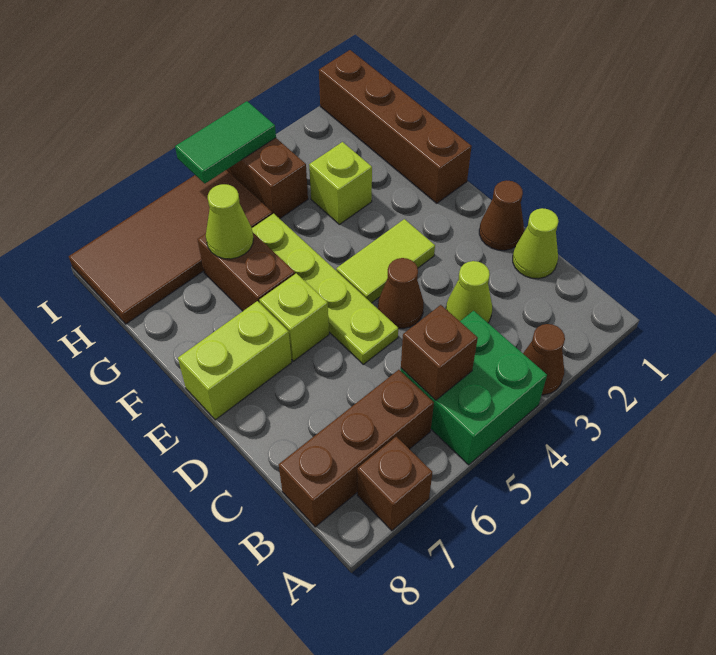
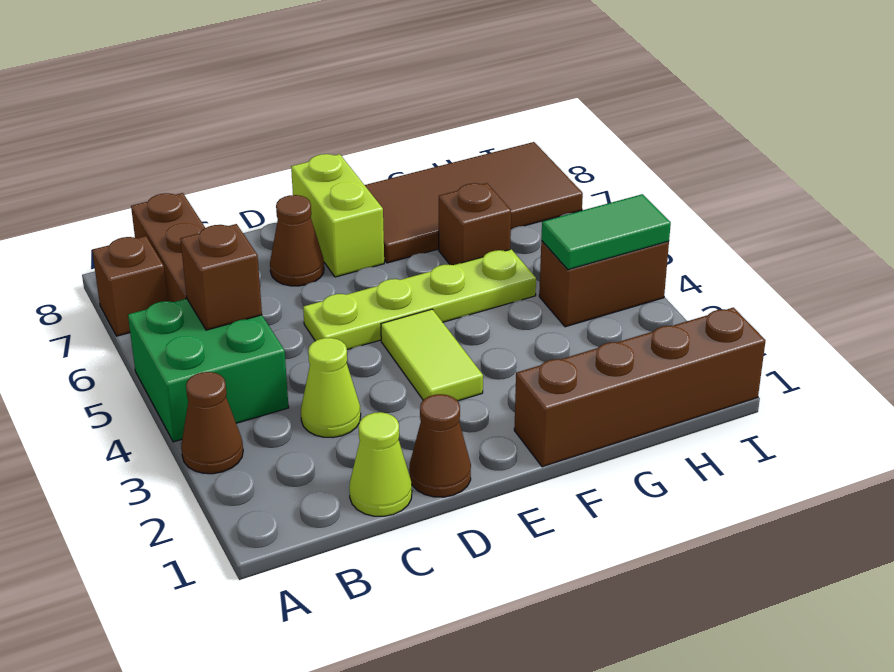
brown cone D4 level 1 -> brown cone D7 level 1
lime brick E6 level 1 -> none
brown brick F6:G6 level 1 -> brown brick G6 level 1
lime brick G3 level 1 -> none
lime cone G6 level 2 -> none
brown tile H5:I8 level 1 -> brown tile F7:I8 level 1
green tile I4:I5 level 2 -> green tile H4:I4 level 2

